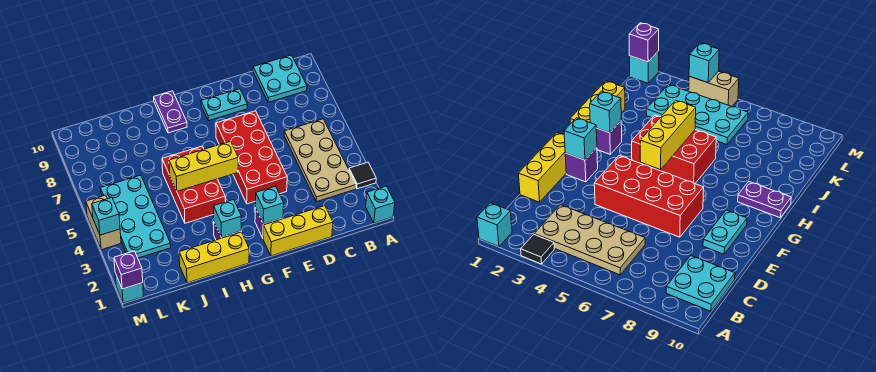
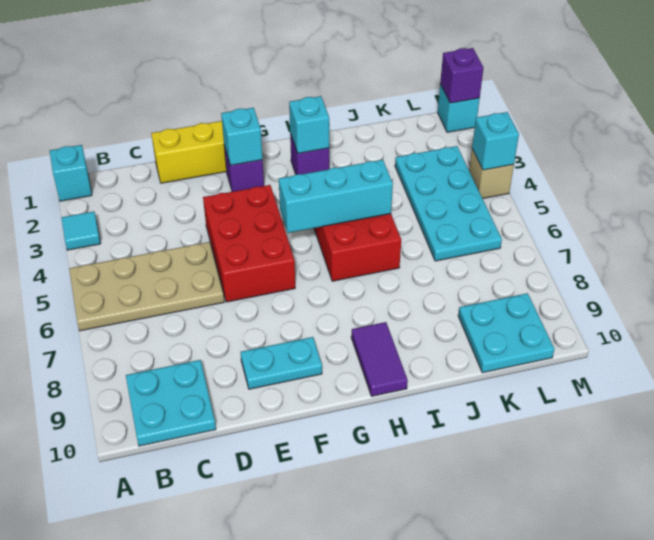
black tile A3 level 1 -> cyan tile A3 level 1
tan plate B3:C6 level 1 -> tan plate A5:D6 level 1
red brick E4:F7 level 1 -> red brick E4:F6 level 1
yellow brick G5:I5 level 2 -> cyan brick G5:I5 level 2
yellow brick H1:J1 level 1 -> none
purple plate H9:H10 level 1 -> purple tile H9:H10 level 1
none -> cyan plate K9:L10 level 1
tan brick M4:M5 level 1 -> tan brick M4 level 1

